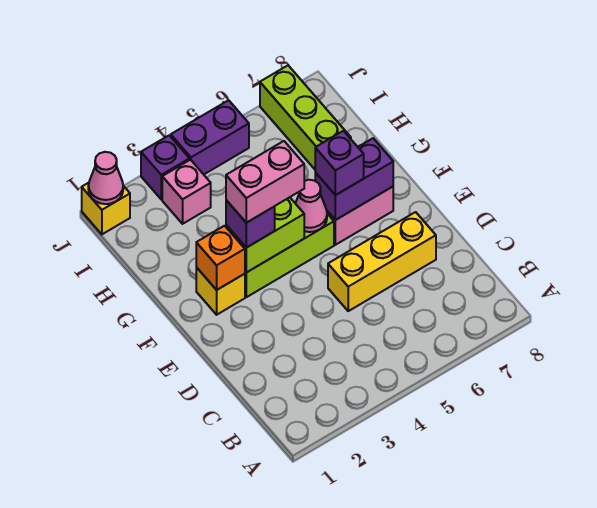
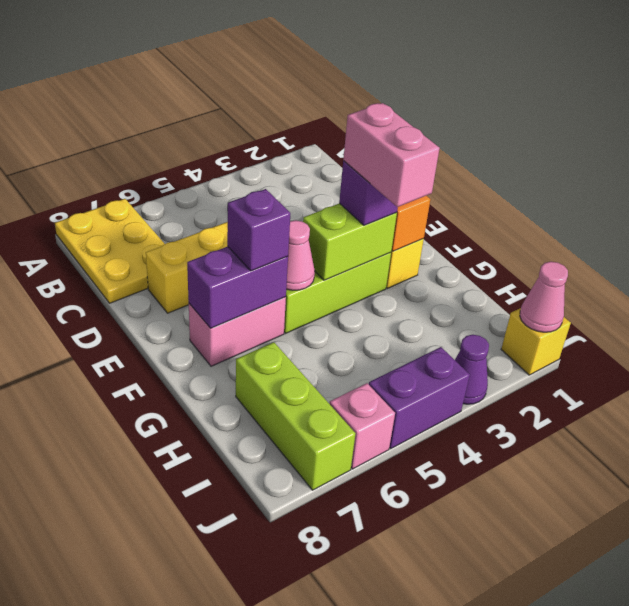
none -> yellow plate A7:C8 level 1
pink brick F3:F4 level 4 -> pink brick F3:G3 level 4
pink brick I3 level 1 -> pink brick J6 level 1
purple brick J3 level 1 -> purple cone J3 level 1

